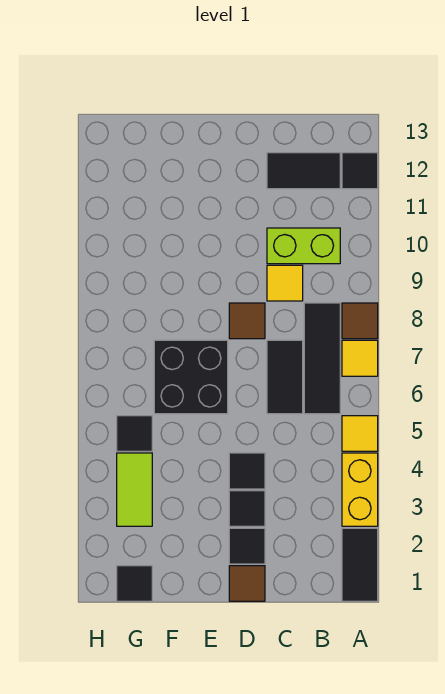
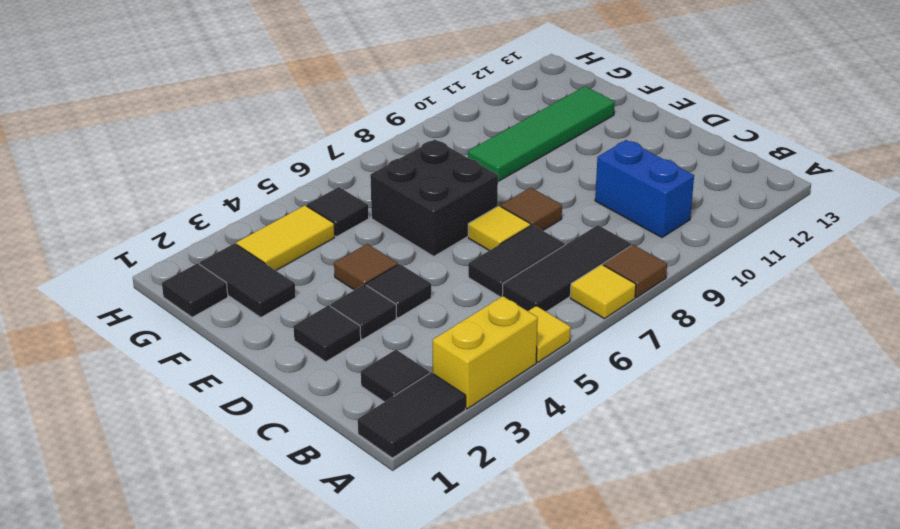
black tile A12 level 1 -> black tile B2 level 1
lime brick B10:C10 level 1 -> blue brick B10:C10 level 1
black tile B12:C12 level 1 -> black tile F2:G2 level 1
yellow tile C9 level 1 -> yellow tile D7 level 1
brown tile D1 level 1 -> brown tile E4 level 1
none -> green tile F9:F12 level 1
lime tile G3:G4 level 1 -> yellow tile G3:G4 level 1

